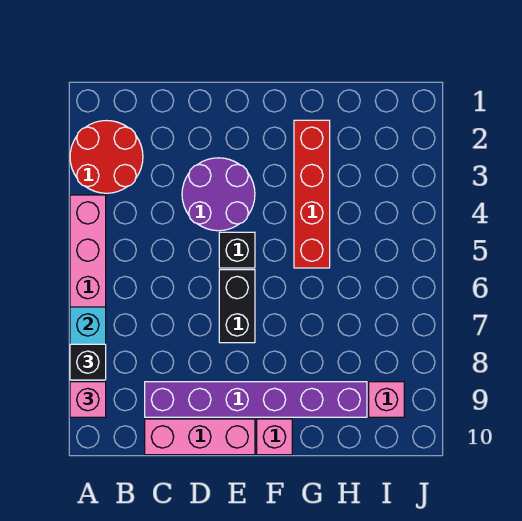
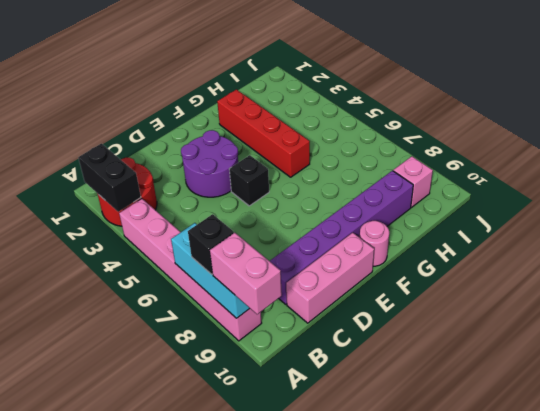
pink brick A9 level 3 -> pink brick A9:A10 level 3
black brick E6:E7 level 1 -> black brick A2:A3 level 2
pink brick F10 level 1 -> pink round brick F10 level 1

